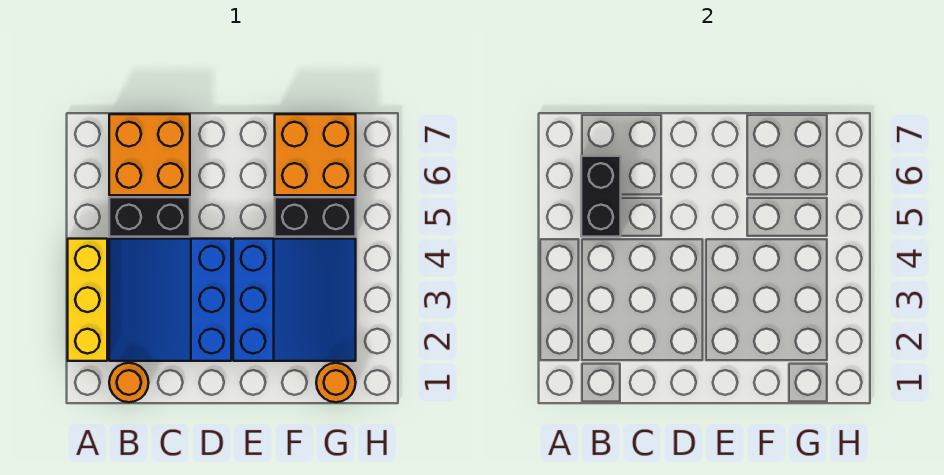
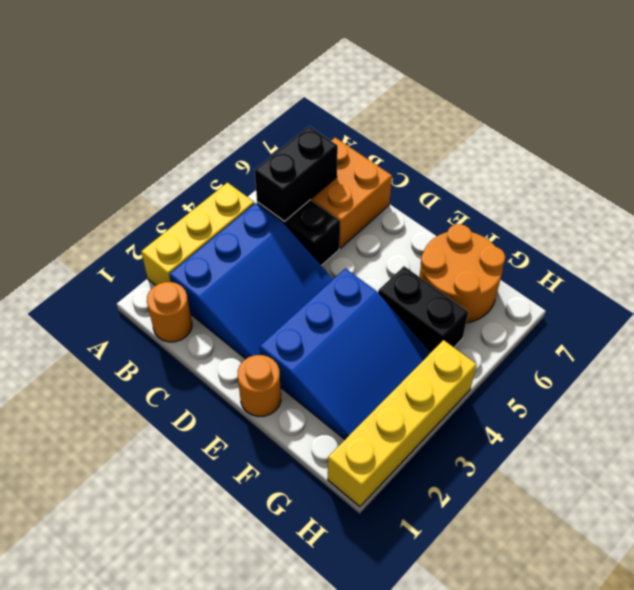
blue slope B2:D4 level 1 top D -> blue slope B2:D4 level 1 top B
orange brick F6:G7 level 1 -> orange round brick F6:G7 level 1
orange round brick G1 level 1 -> orange round brick E1 level 1
none -> yellow brick H1:H4 level 1

